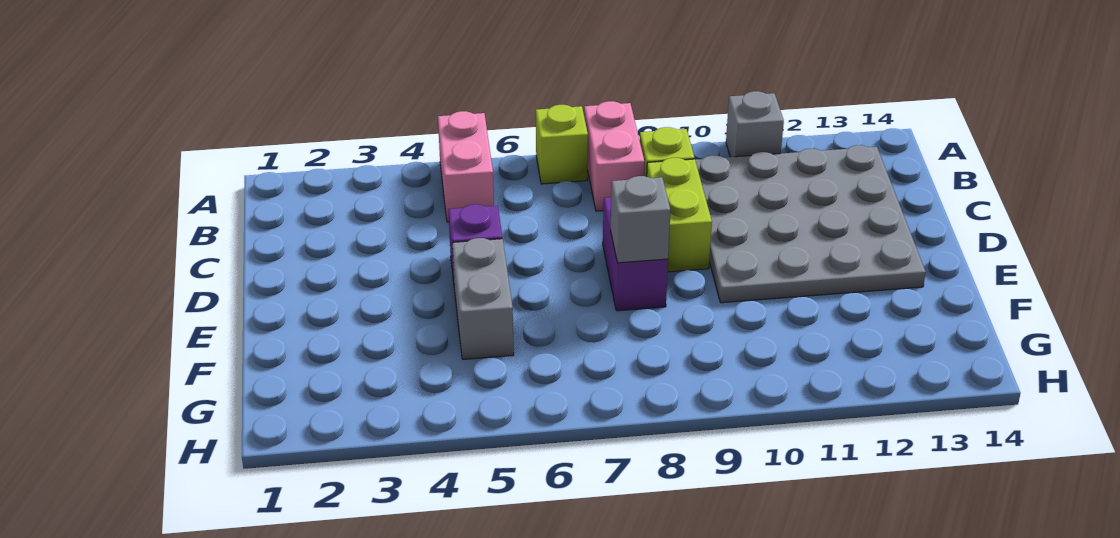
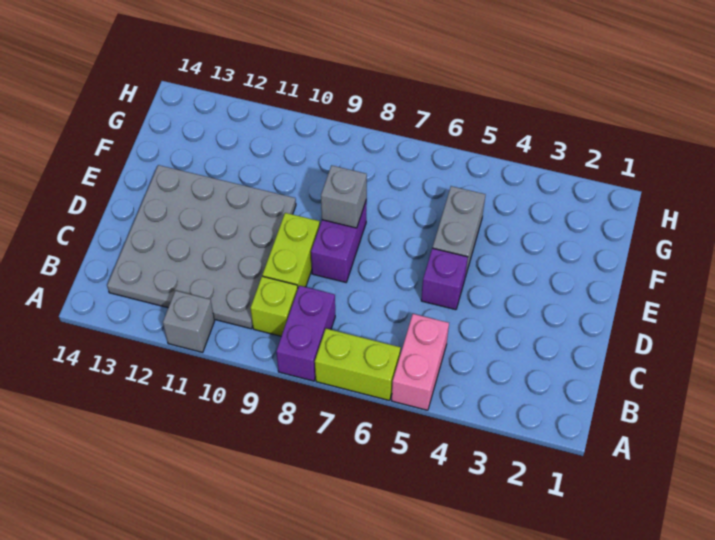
lime brick A7 level 1 -> lime brick A6:A7 level 1
pink brick A8:B8 level 1 -> purple brick A8:B8 level 1

